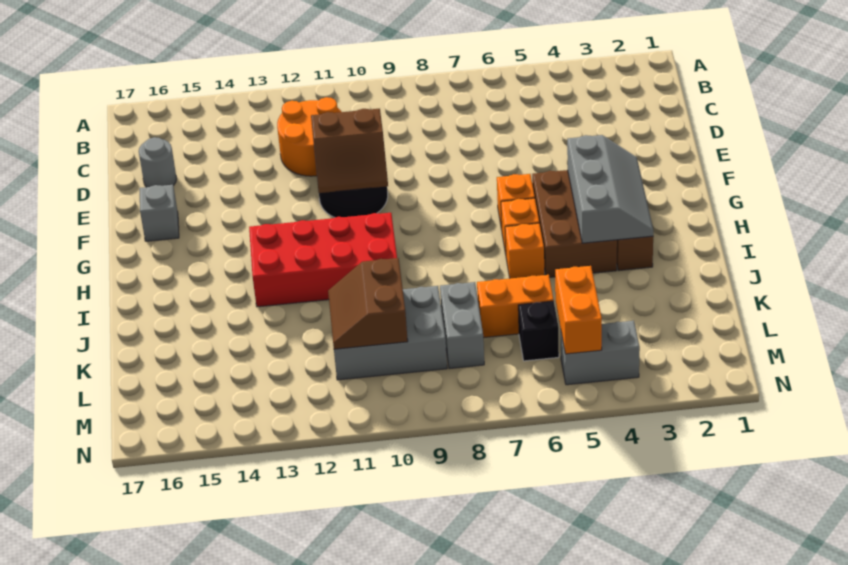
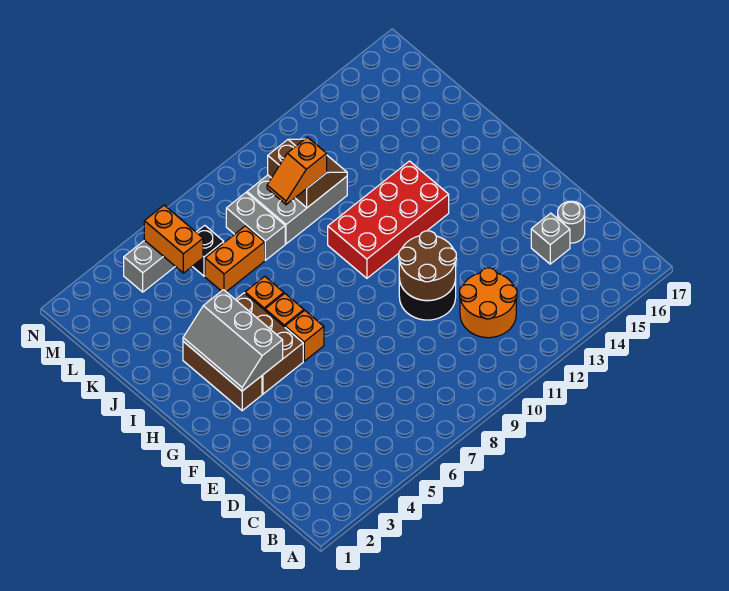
brown slope E10:F11 level 2 top E -> brown round brick E10:F11 level 2
grey brick F16 level 1 -> grey brick D15 level 1
none -> orange slope K9:K10 level 3 top 10

